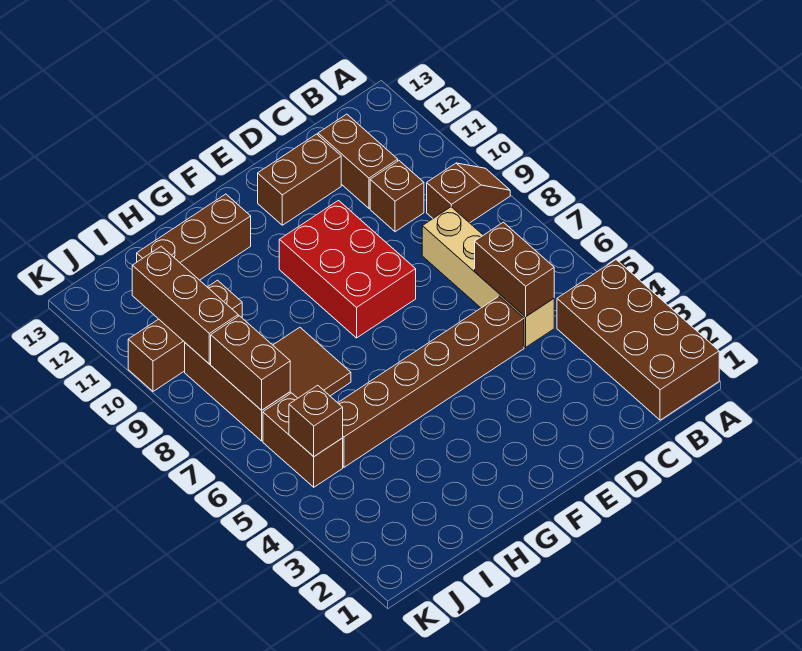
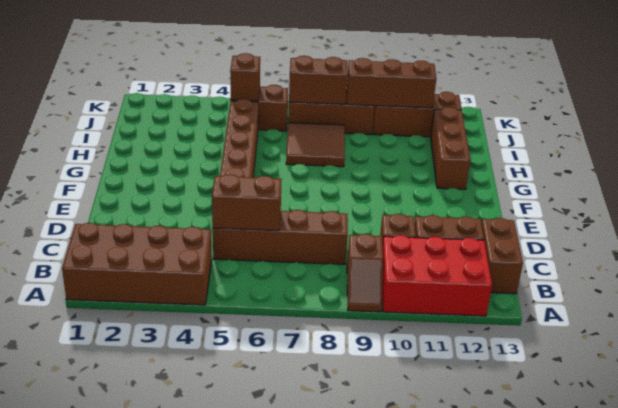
tan brick C5:C8 level 1 -> brown brick C5:C8 level 1
brown brick D12:E12 level 1 -> brown brick B13:C13 level 1
red brick E8:F10 level 1 -> red brick A10:B12 level 1
brown brick I10:K10 level 1 -> brown brick J10:J12 level 1

